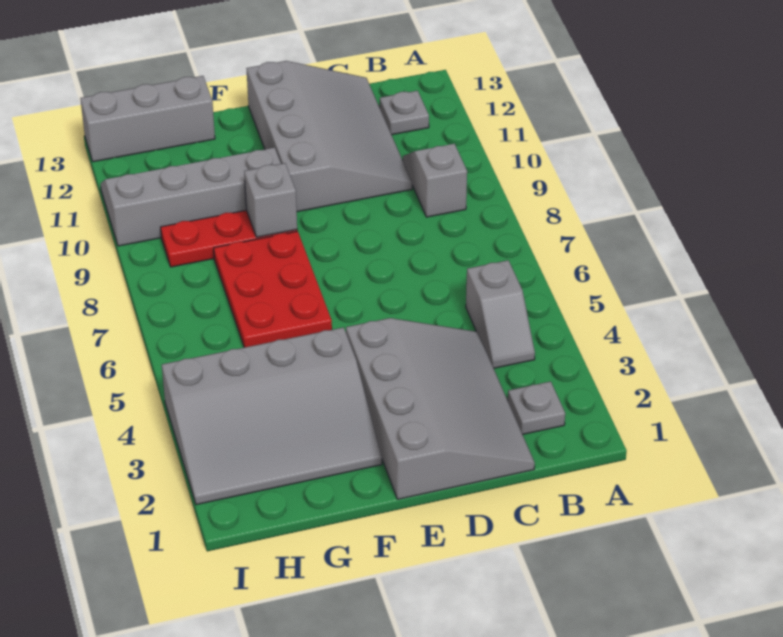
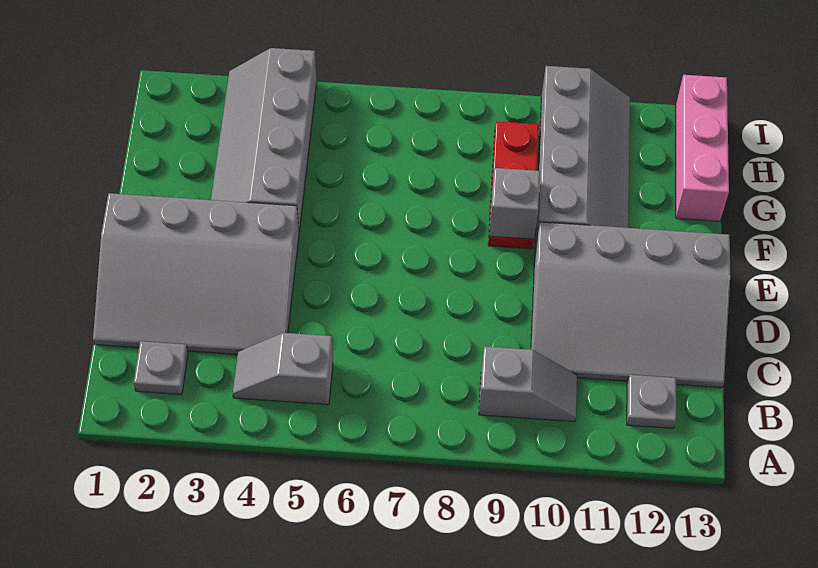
grey slope F2:I4 level 1 top 4 -> grey slope F3:I4 level 1 top 4
red plate F6:G8 level 1 -> none
grey brick G13:I13 level 1 -> pink brick G13:I13 level 1

